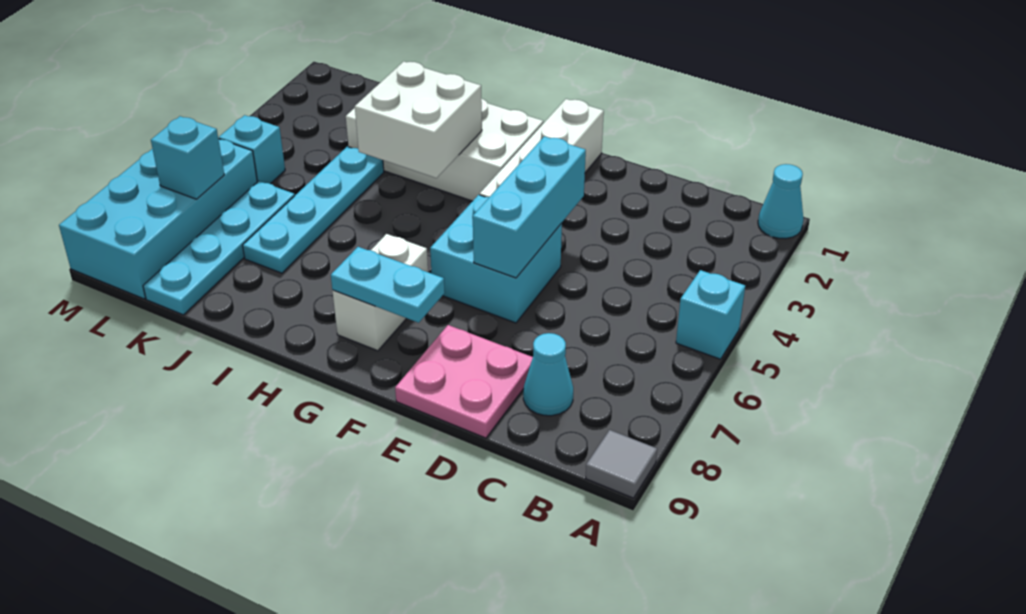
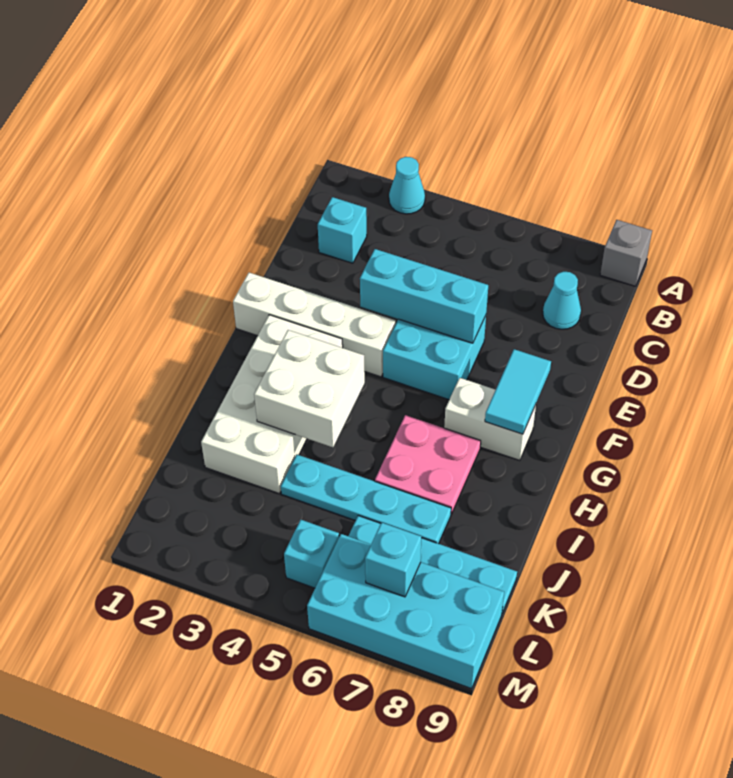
cyan cone A1 level 1 -> cyan cone A3 level 1
cyan brick A5 level 1 -> cyan brick C2 level 1
grey tile A9 level 1 -> grey brick A9 level 1
pink plate D8:E9 level 1 -> pink plate H6:I7 level 1
cyan plate F8:G8 level 2 -> cyan tile F8:G8 level 2

